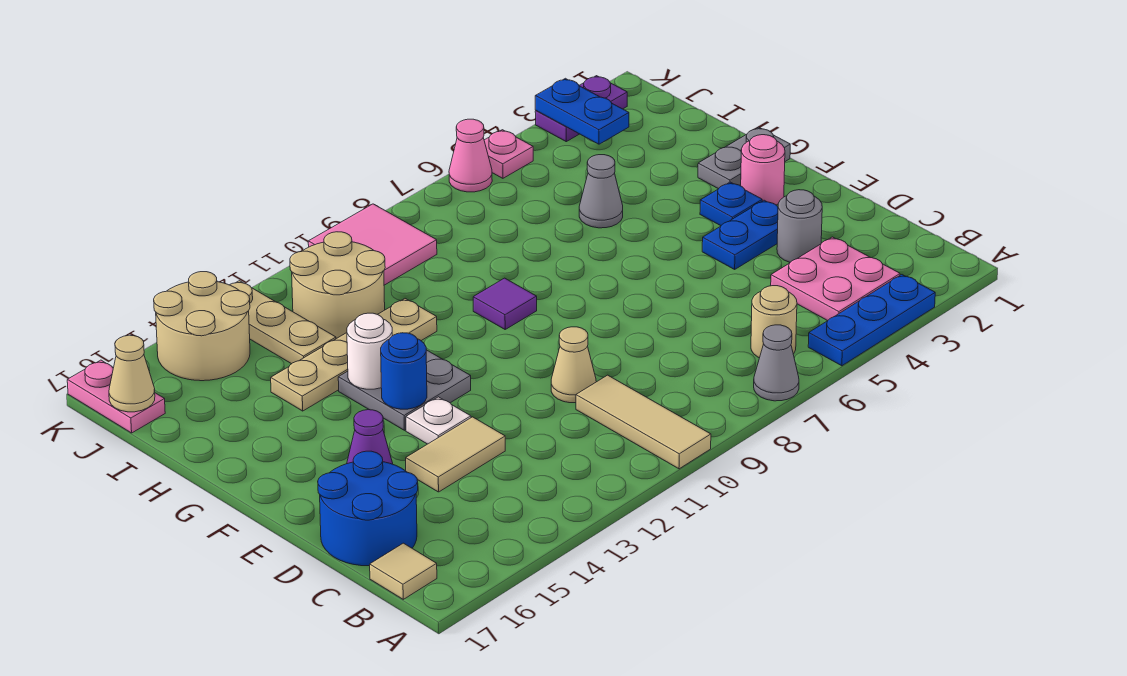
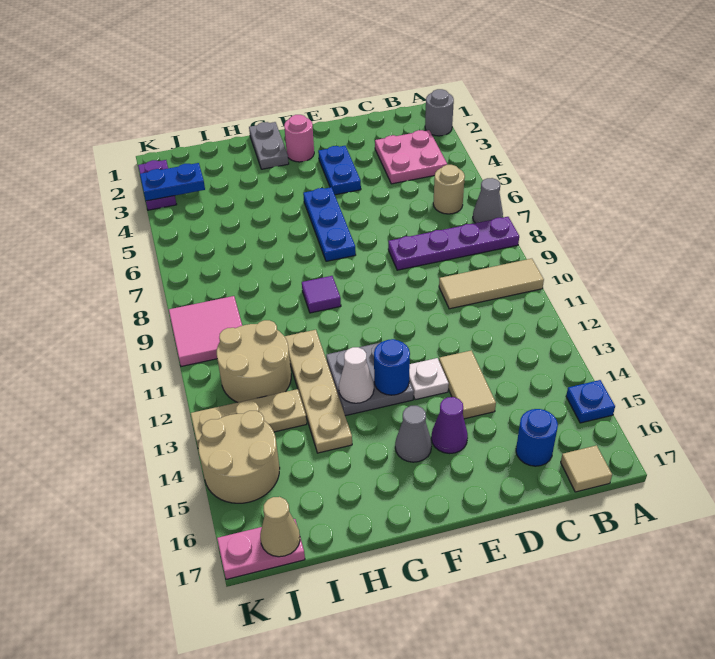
blue plate A3:A5 level 1 -> blue plate F5:F7 level 1
none -> purple plate A8:D8 level 1
blue round brick C16:D17 level 1 -> blue round brick C16 level 1
grey round brick D3 level 1 -> grey round brick A2 level 1
tan cone D10 level 1 -> none
blue plate F3 level 1 -> blue plate A15 level 1
white round brick G13 level 2 -> white cone G13 level 2
grey cone H5 level 1 -> grey cone F15 level 1
pink plate K5 level 1 -> none
pink cone K6 level 1 -> none

